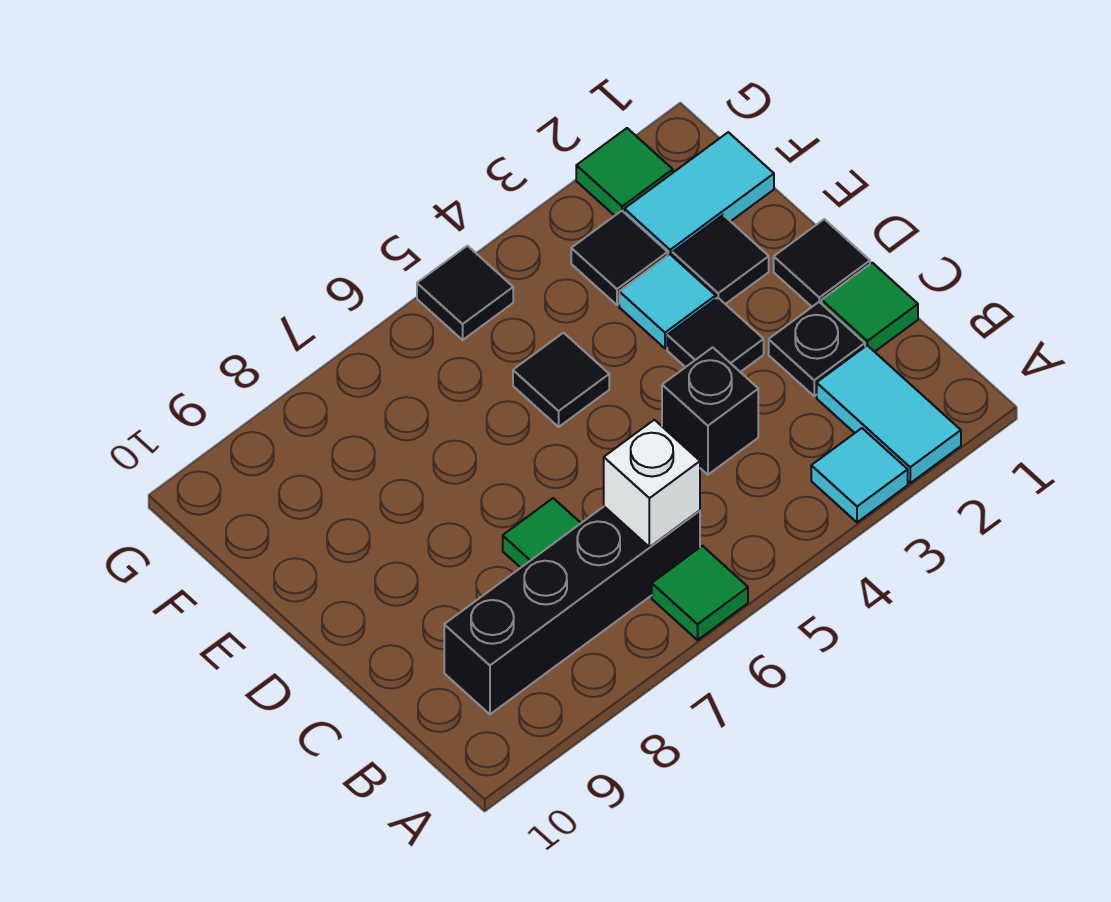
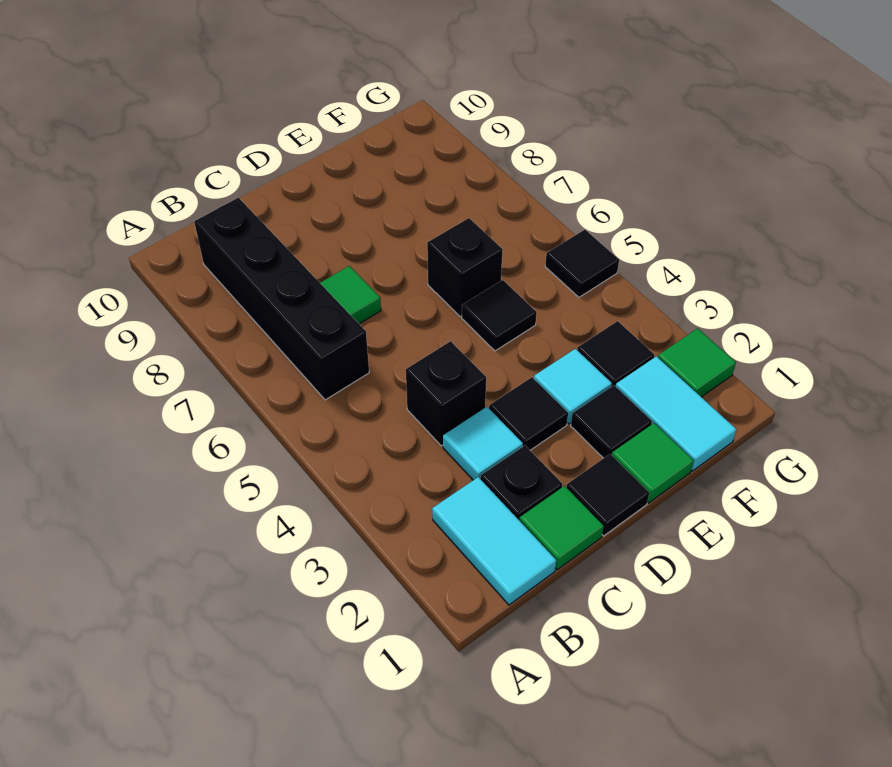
cyan tile A2:B2 level 1 -> cyan tile B1:B2 level 1
cyan tile A3 level 1 -> cyan tile C3 level 1
green tile A6 level 1 -> green tile E1 level 1
white brick B6 level 2 -> none
none -> black brick E6 level 1

